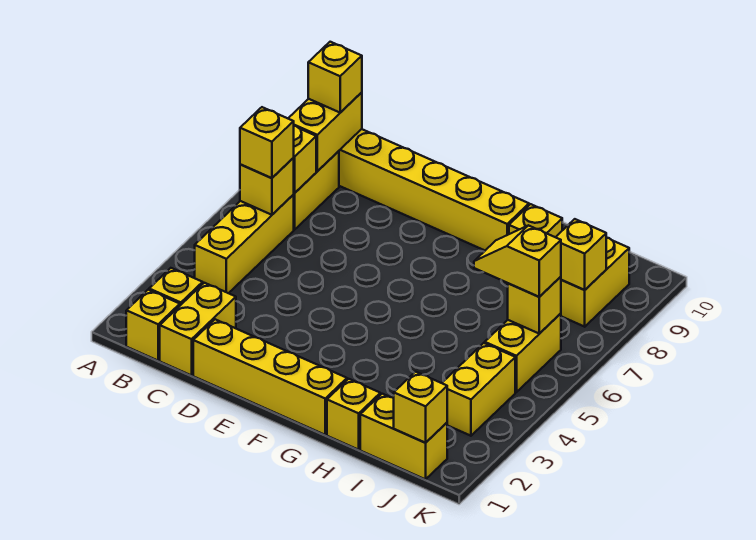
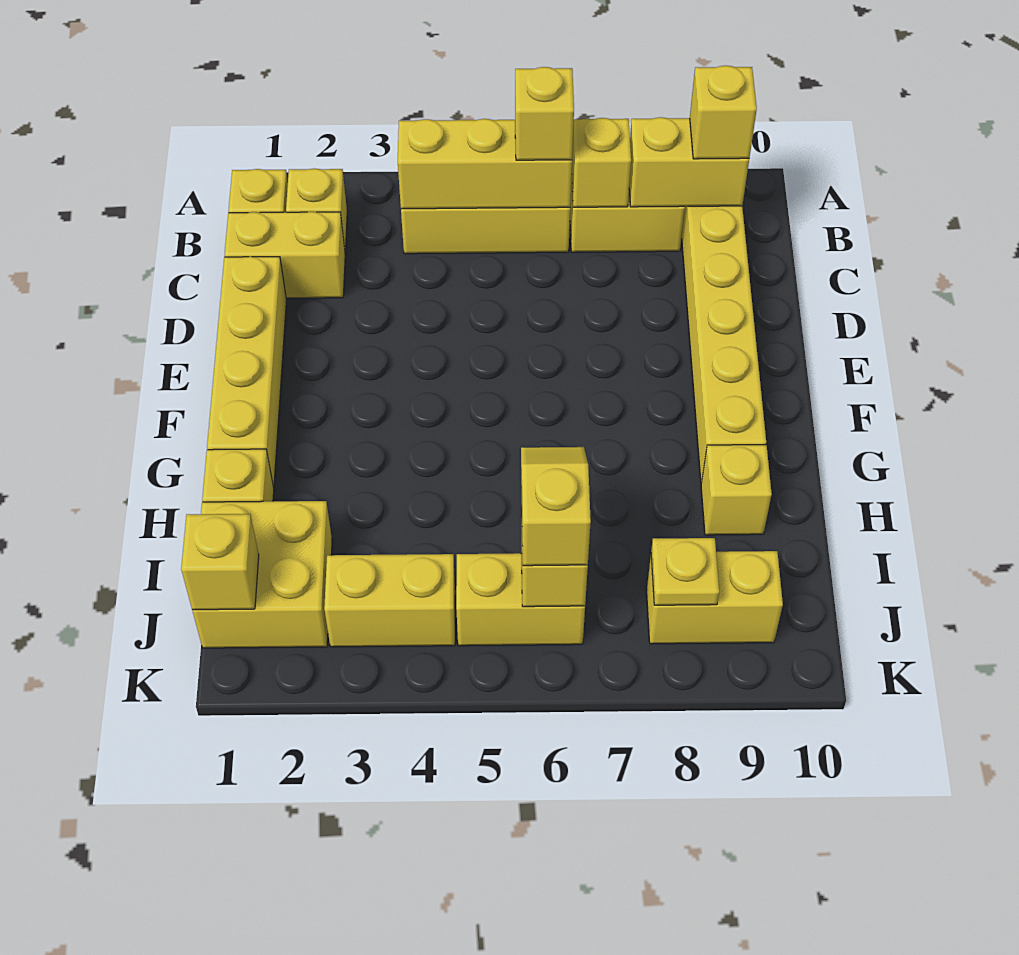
yellow brick B6 level 2 -> yellow brick B4:B6 level 2
yellow brick I1:J1 level 1 -> yellow brick I1:J2 level 1
yellow brick J8 level 2 -> yellow plate J8 level 2

